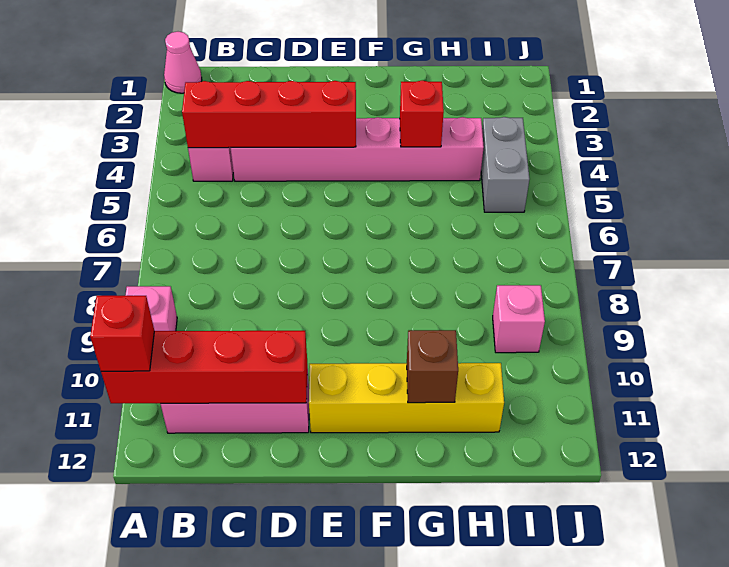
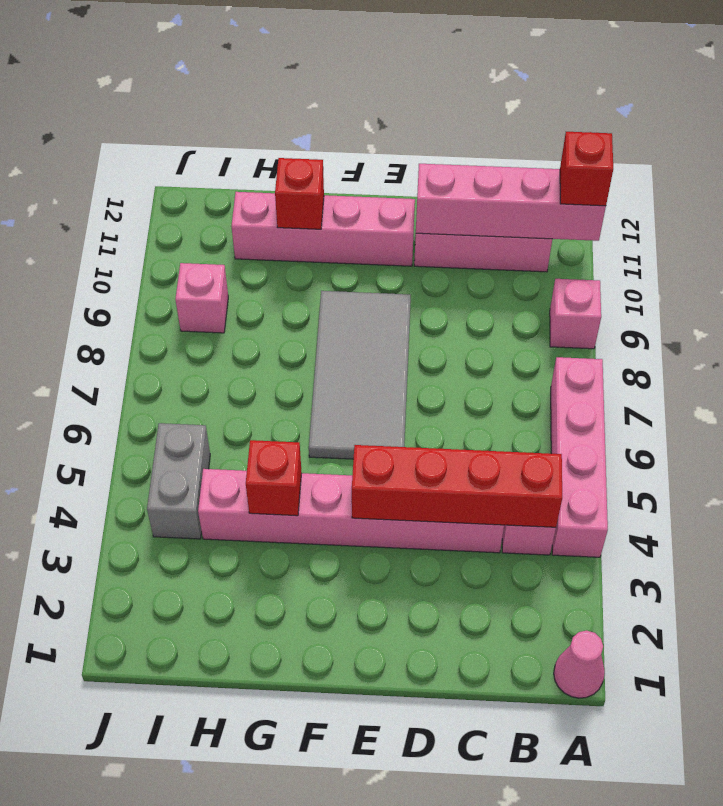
none -> pink brick A4:A7 level 1
red brick A11:D11 level 2 -> pink brick A11:D11 level 2
none -> grey tile E6:F9 level 1
yellow brick E11:H11 level 1 -> pink brick E11:H11 level 1
brown brick G11 level 2 -> red brick G11 level 2

